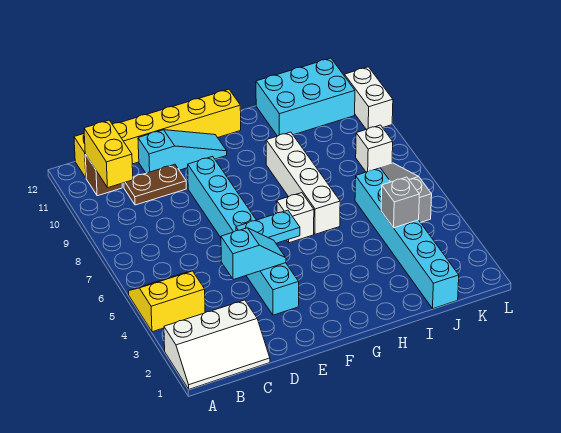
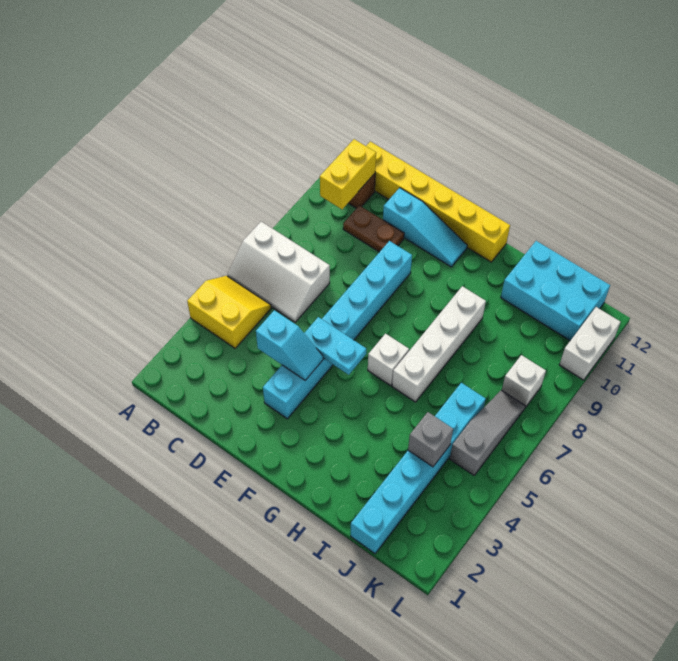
white slope A1:C2 level 1 top 2 -> white slope A6:C7 level 1 top 7

